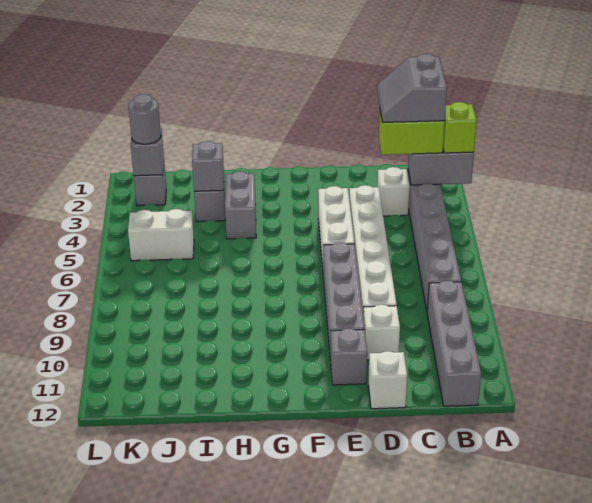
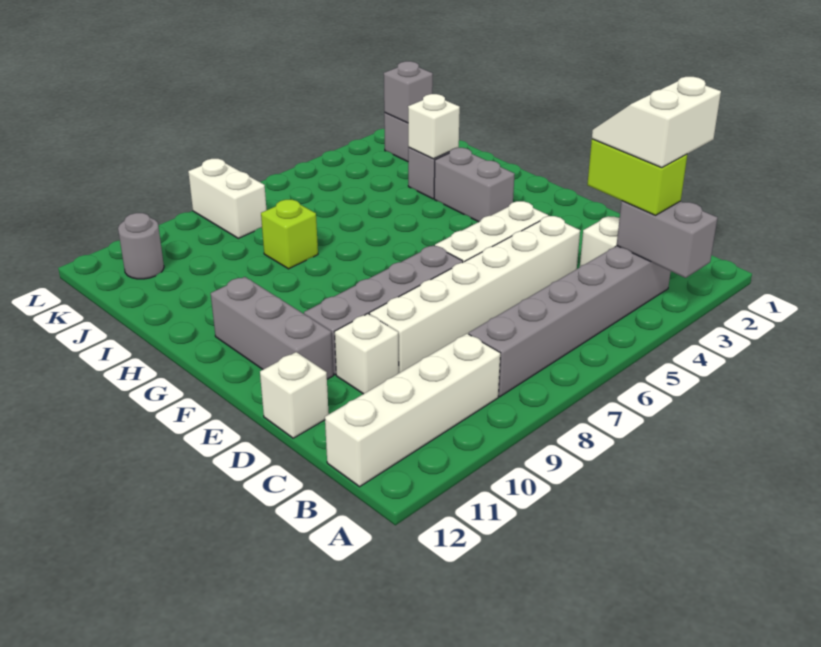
lime brick A3 level 3 -> lime brick I8 level 1
grey slope B2:C3 level 4 top B -> white slope B2:C3 level 4 top B
grey brick B9:B12 level 1 -> white brick B9:B12 level 1
grey brick E11 level 1 -> grey brick E11:G11 level 1
grey brick H3:H4 level 1 -> grey brick G3:H3 level 1
grey brick I3 level 2 -> white brick I3 level 2
white brick J5:K5 level 1 -> white brick K8:L8 level 1
grey round brick K2 level 3 -> grey round brick K11 level 1

